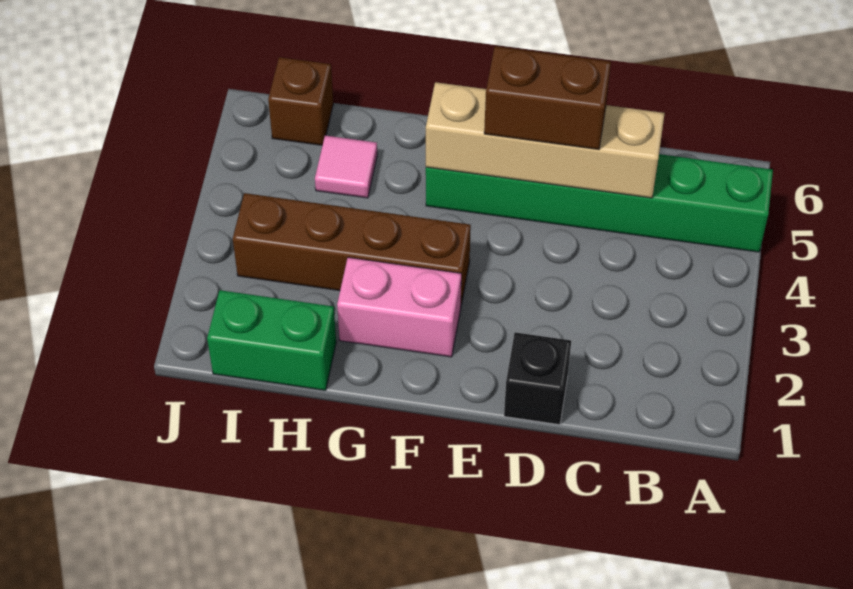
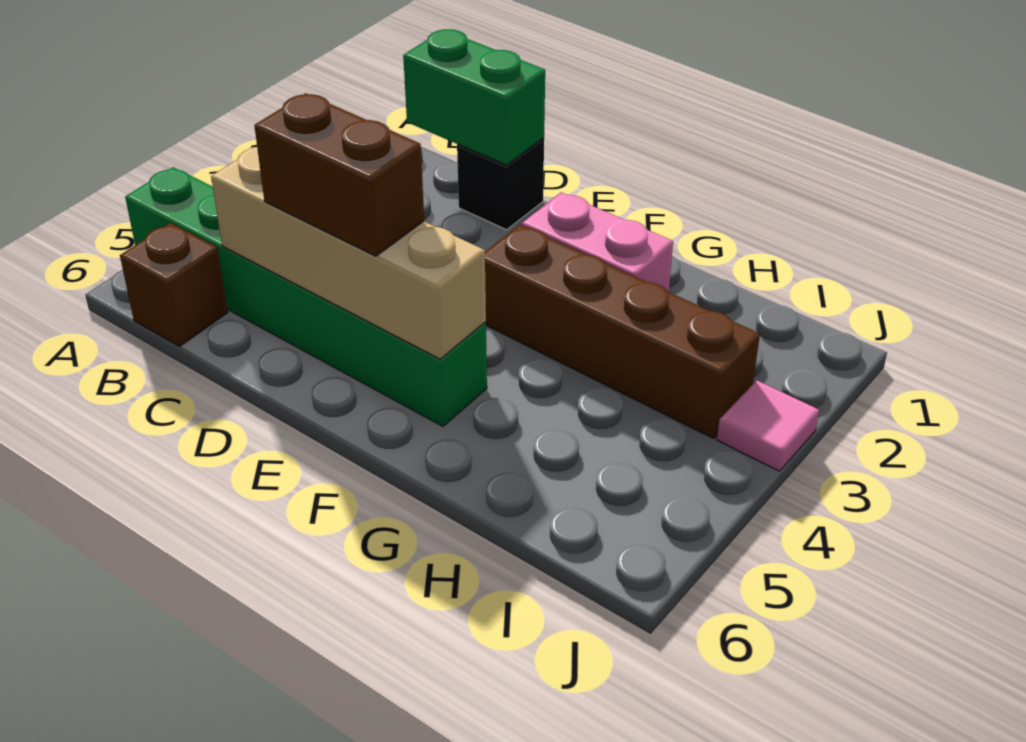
green brick H1:I1 level 1 -> green brick C1:D1 level 2
pink tile H5 level 1 -> pink tile J3 level 1
brown brick I6 level 1 -> brown brick B6 level 1

